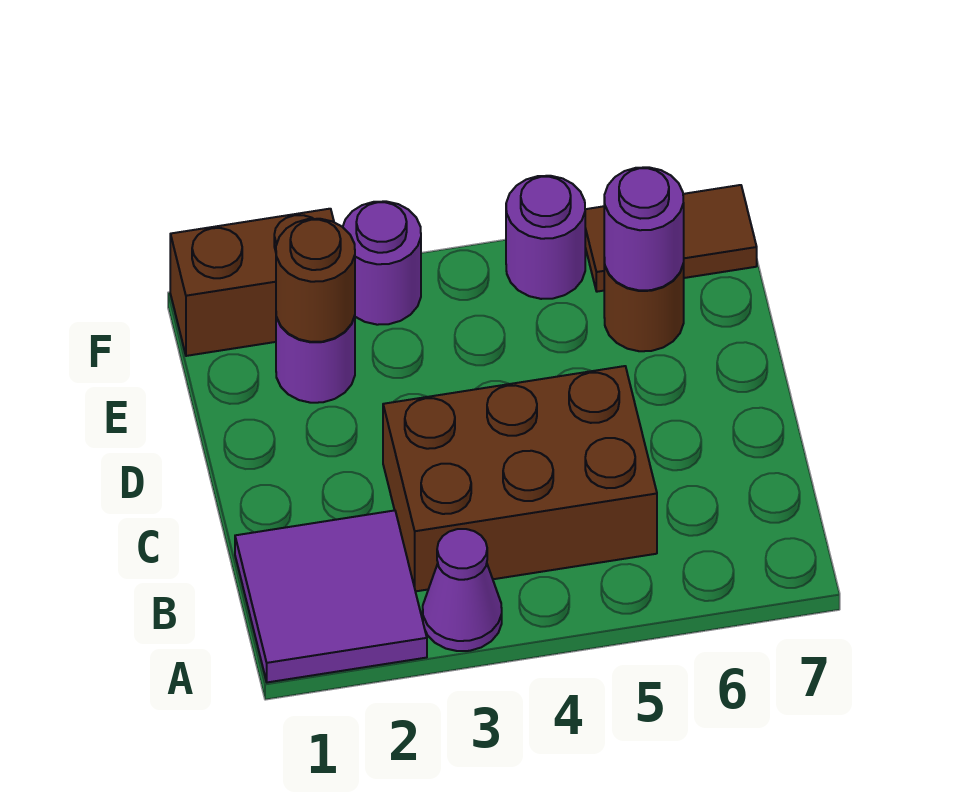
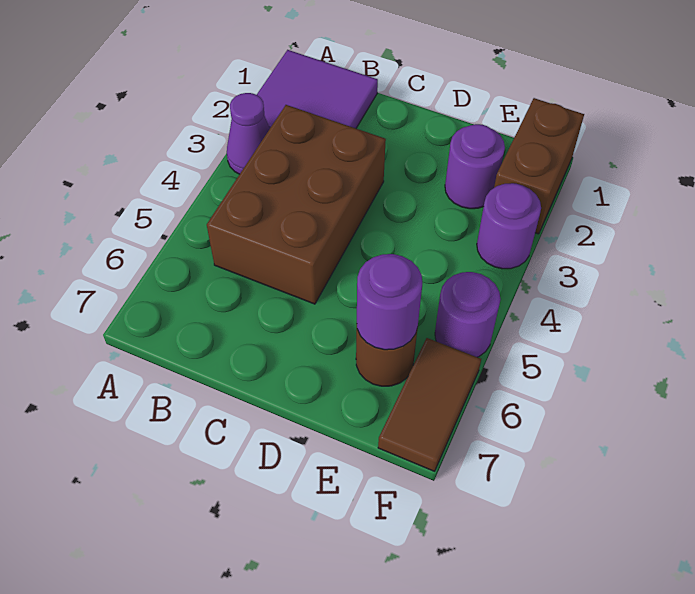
brown round brick E2 level 2 -> none

